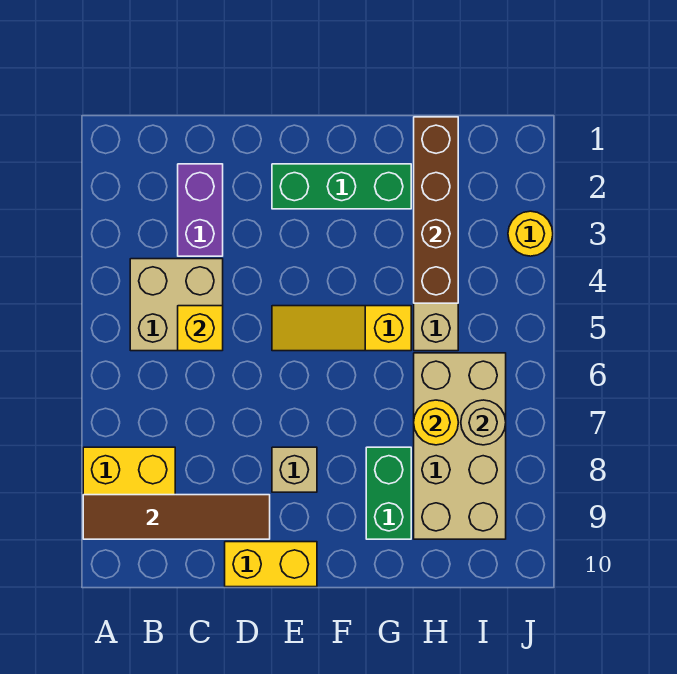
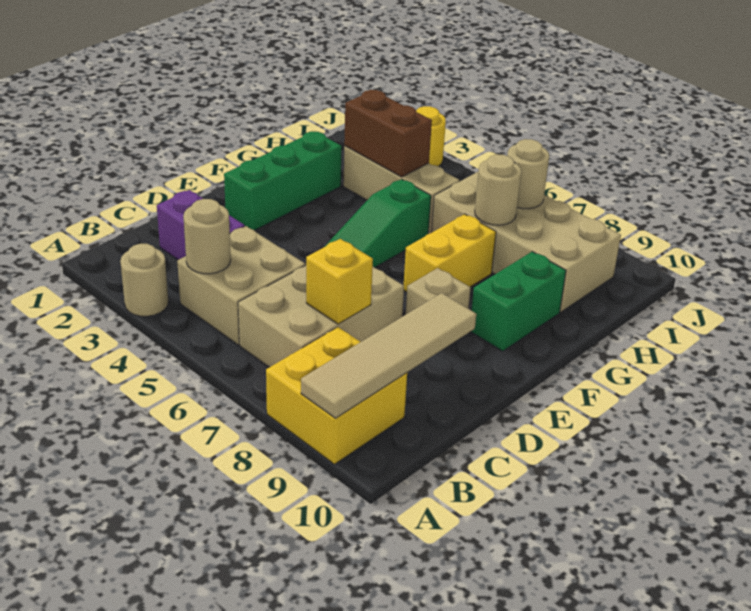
none -> tan round brick A3 level 1
brown tile A9:D9 level 2 -> tan tile A9:D9 level 2
none -> tan round brick B4 level 2
none -> tan brick B6:D7 level 1
yellow brick C5 level 2 -> yellow brick C7 level 2
yellow brick D10:E10 level 1 -> yellow brick F7:G7 level 1
yellow slope E5:G5 level 1 top G -> green slope E5:G5 level 1 top G
green brick G8:G9 level 1 -> green brick F9:G9 level 1
brown brick H1:H4 level 2 -> brown brick H3:H4 level 2
yellow round brick H7 level 2 -> tan round brick H7 level 2

